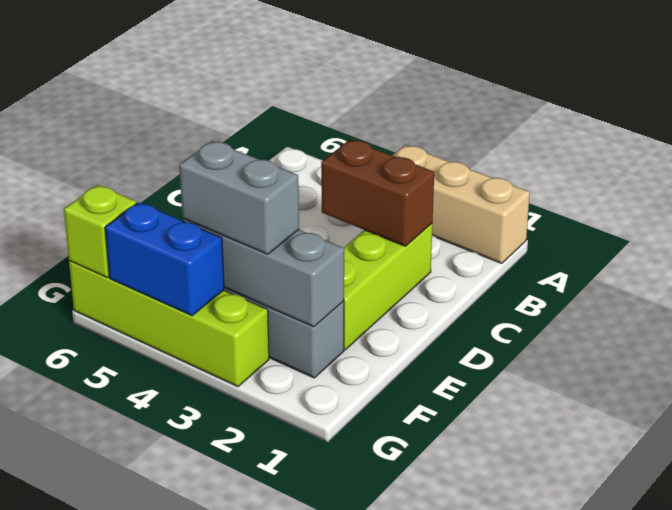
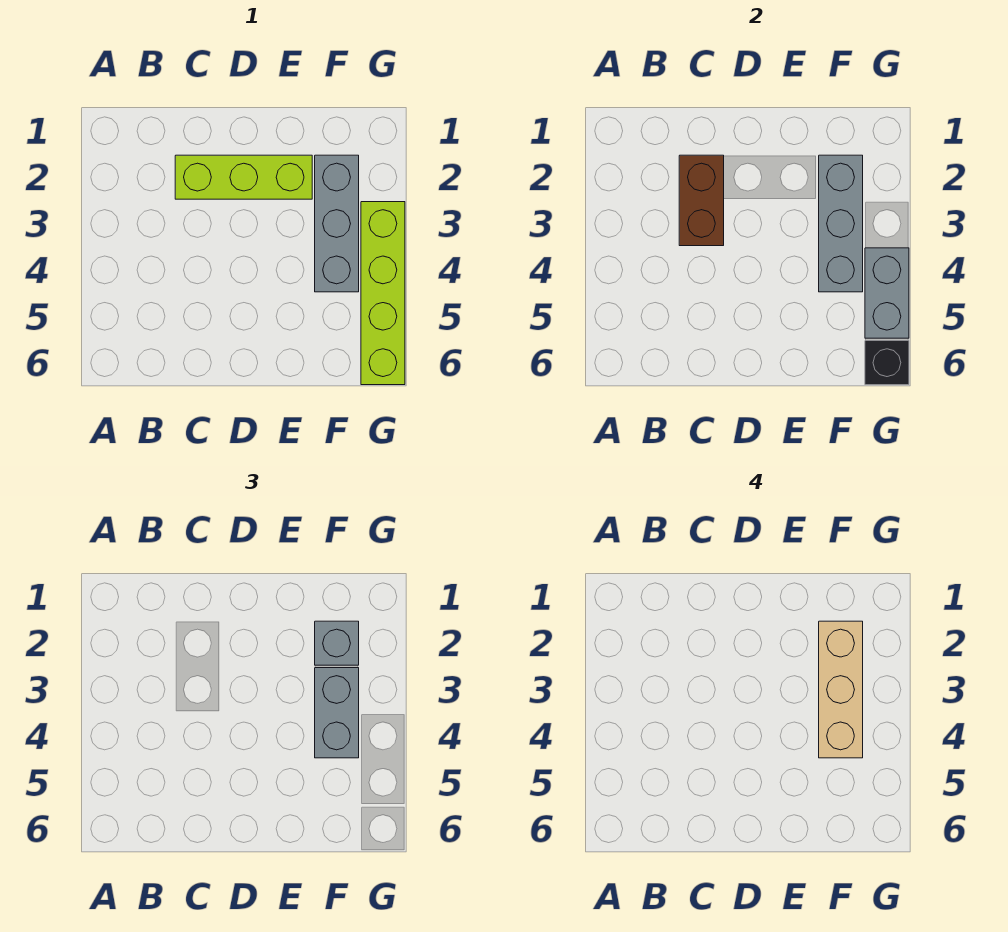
tan brick A1:A3 level 1 -> tan brick F2:F4 level 4
none -> grey brick F2 level 3
blue brick G4:G5 level 2 -> grey brick G4:G5 level 2
lime brick G6 level 2 -> black brick G6 level 2

